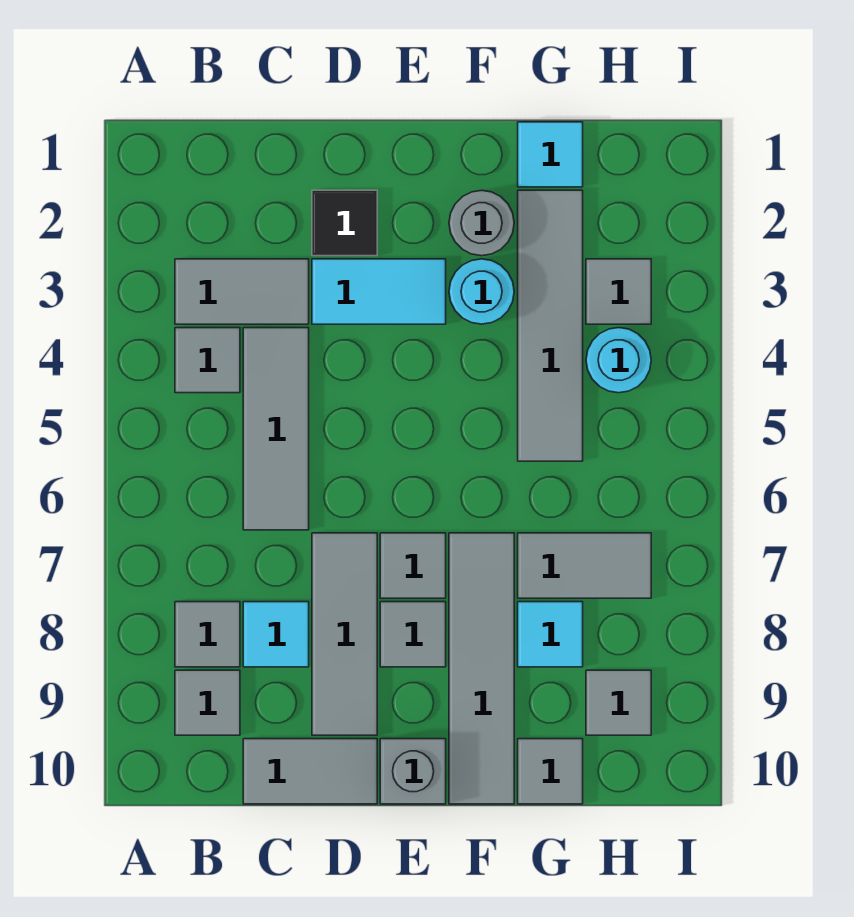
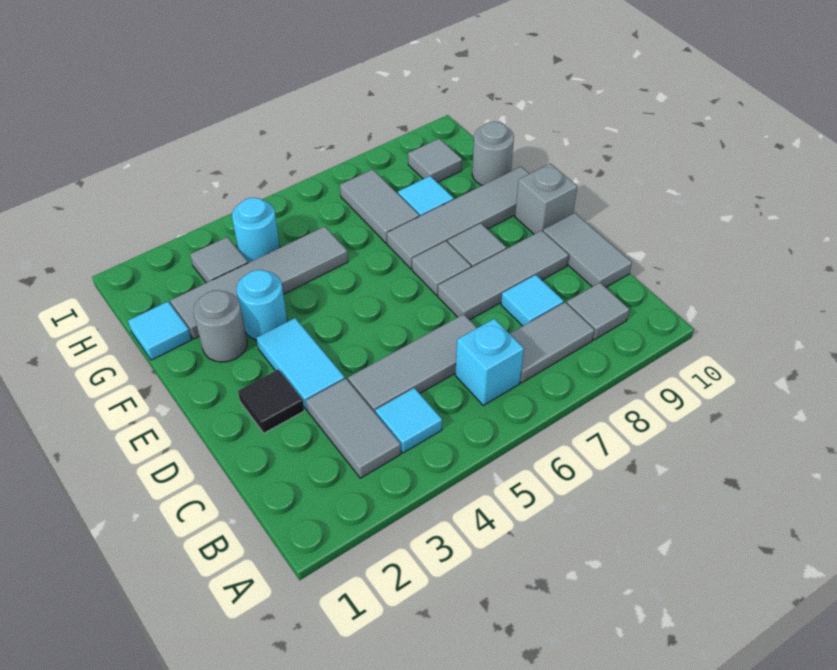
grey tile B4 level 1 -> cyan tile B4 level 1
none -> cyan brick B6 level 1
grey tile B8 level 1 -> grey tile B7:B8 level 1
grey tile G10 level 1 -> grey round brick G10 level 1

